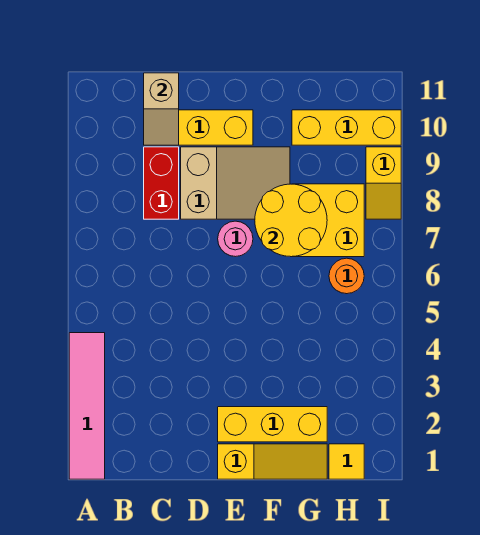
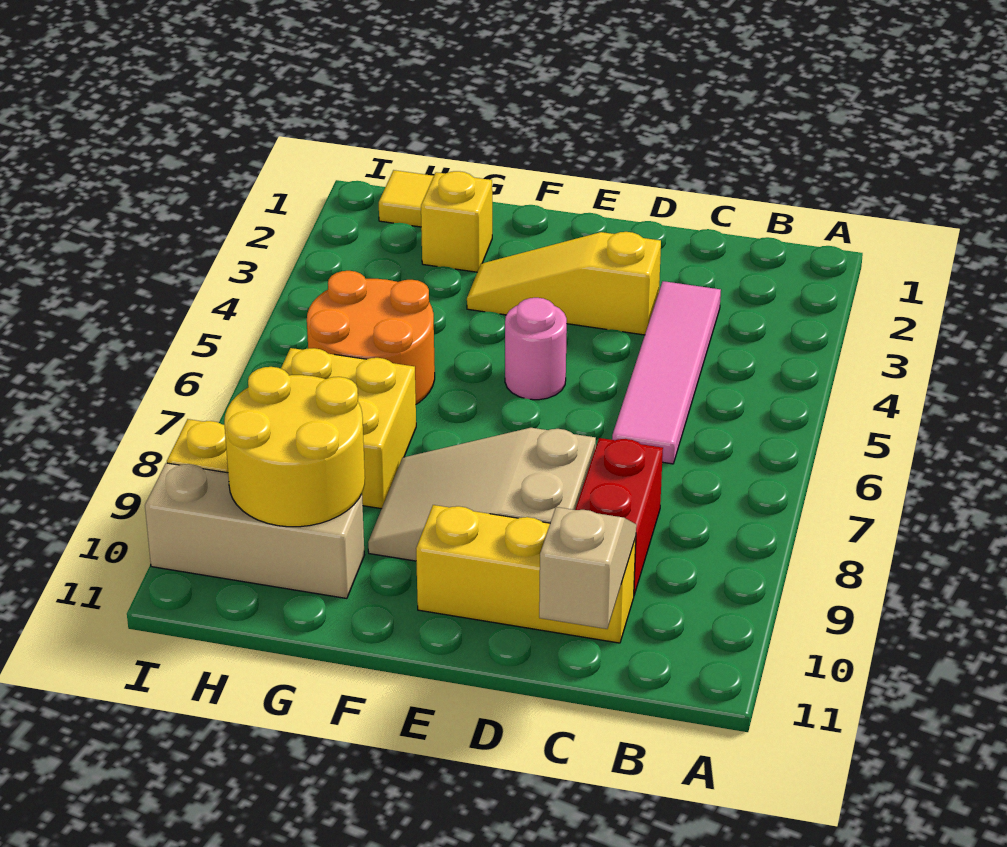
pink tile A1:A4 level 1 -> pink tile C3:C6 level 1
yellow slope E1:G1 level 1 top E -> yellow slope D3:F3 level 1 top D
yellow brick E2:G2 level 1 -> yellow brick G2 level 1
pink round brick E7 level 1 -> pink round brick E5 level 1
yellow round brick F7:G8 level 2 -> yellow round brick G9:H10 level 2
yellow brick G10:I10 level 1 -> tan brick G10:I10 level 1
orange round brick H6 level 1 -> orange round brick G5:H6 level 1

